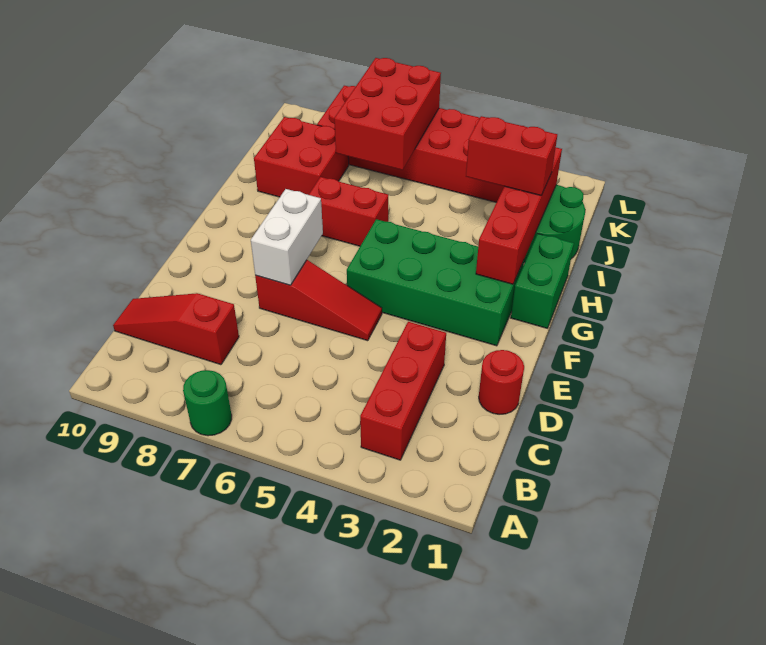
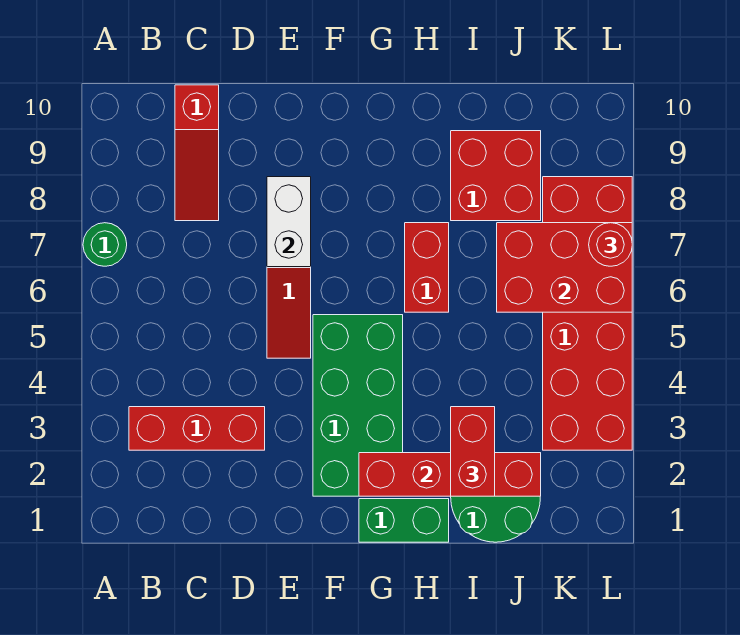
red slope C8:C10 level 1 top 8 -> red slope C8:C10 level 1 top 10
red round brick D1 level 1 -> red round brick L7 level 3
white brick E7:F7 level 2 -> white brick E7:E8 level 2

